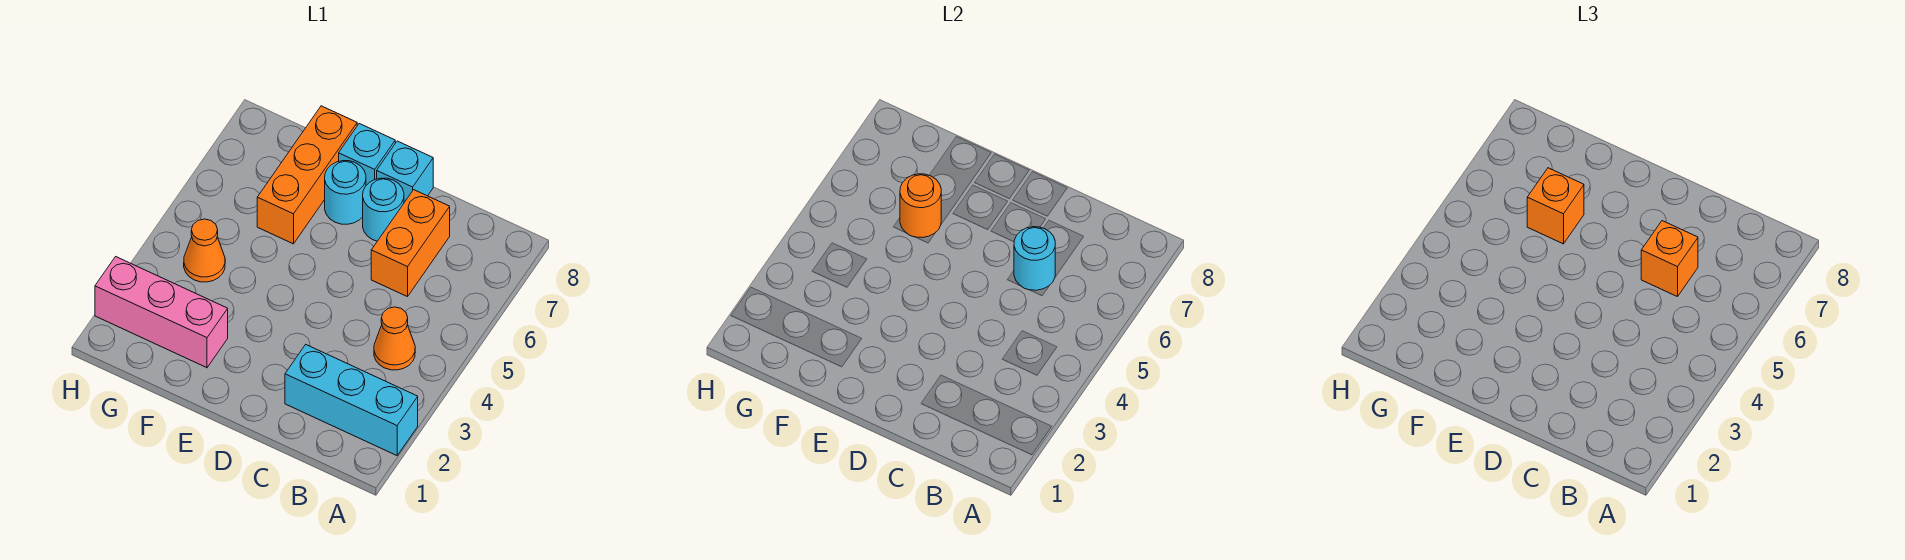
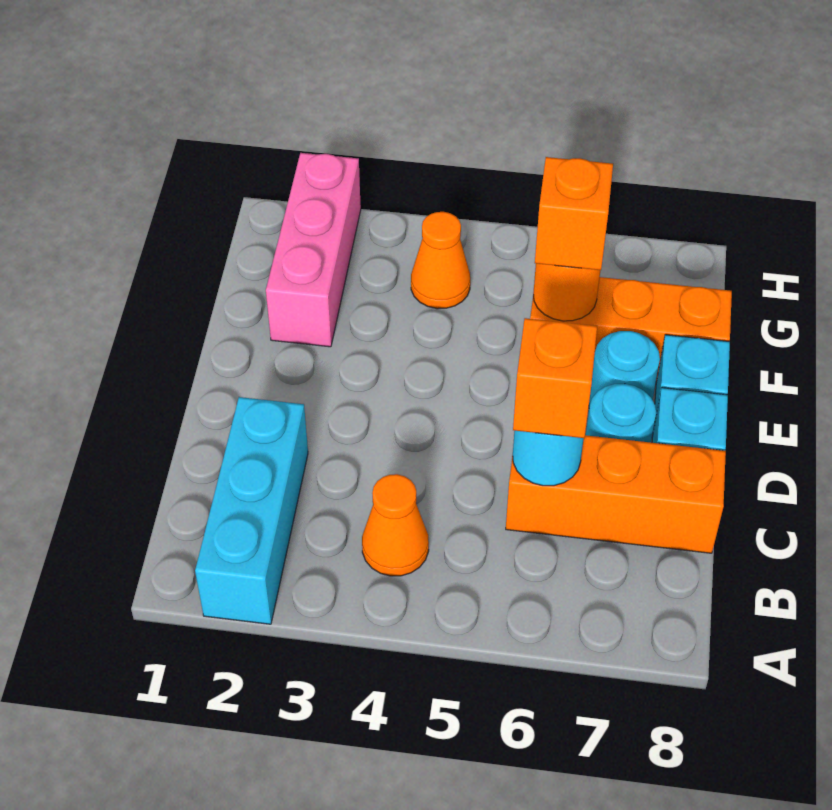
orange brick C6:C7 level 1 -> orange brick C6:C8 level 1

